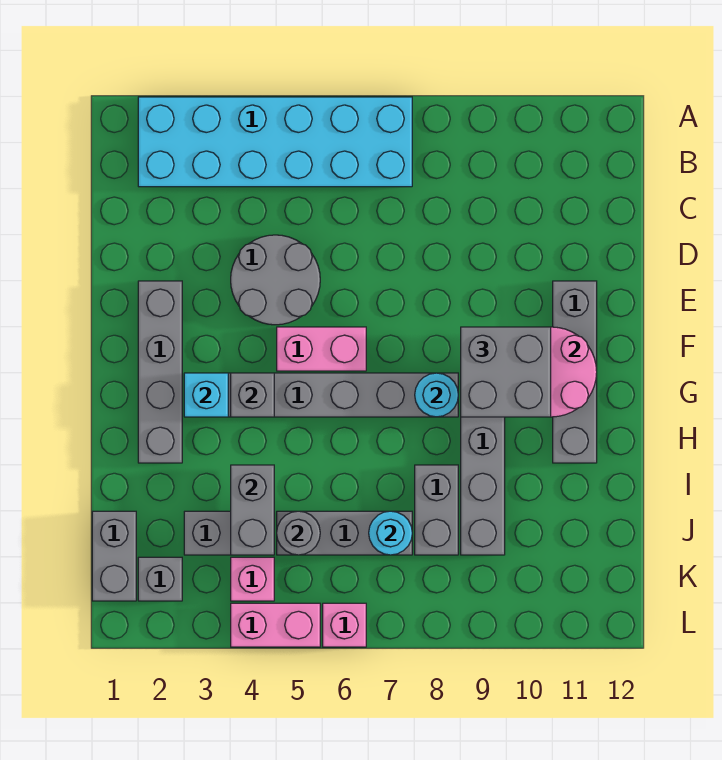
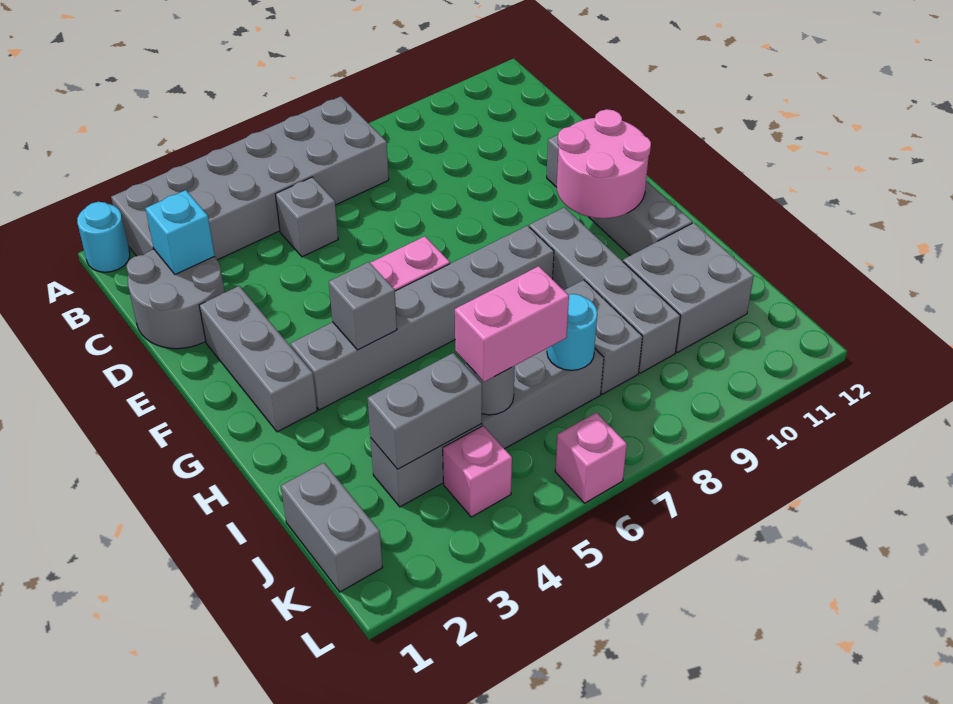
cyan brick A2:B7 level 1 -> grey brick A2:B7 level 1
grey round brick D4:E5 level 1 -> grey round brick C1:D2 level 1
grey brick E2:H2 level 1 -> grey brick E2:G2 level 1
grey brick F9:G10 level 3 -> grey brick I10:J11 level 1
cyan brick G3 level 2 -> cyan brick C2 level 2
cyan round brick G8 level 2 -> cyan round brick A1 level 1
grey brick I4:J4 level 2 -> grey brick J3:J4 level 2
grey brick K2 level 1 -> grey brick C5 level 1
pink brick L4:L5 level 1 -> pink brick J5:J6 level 3

